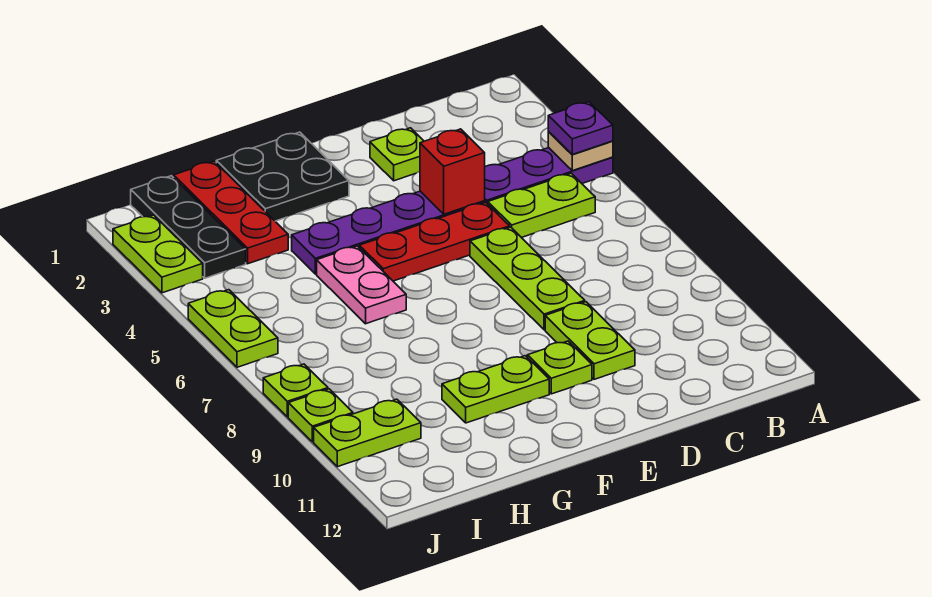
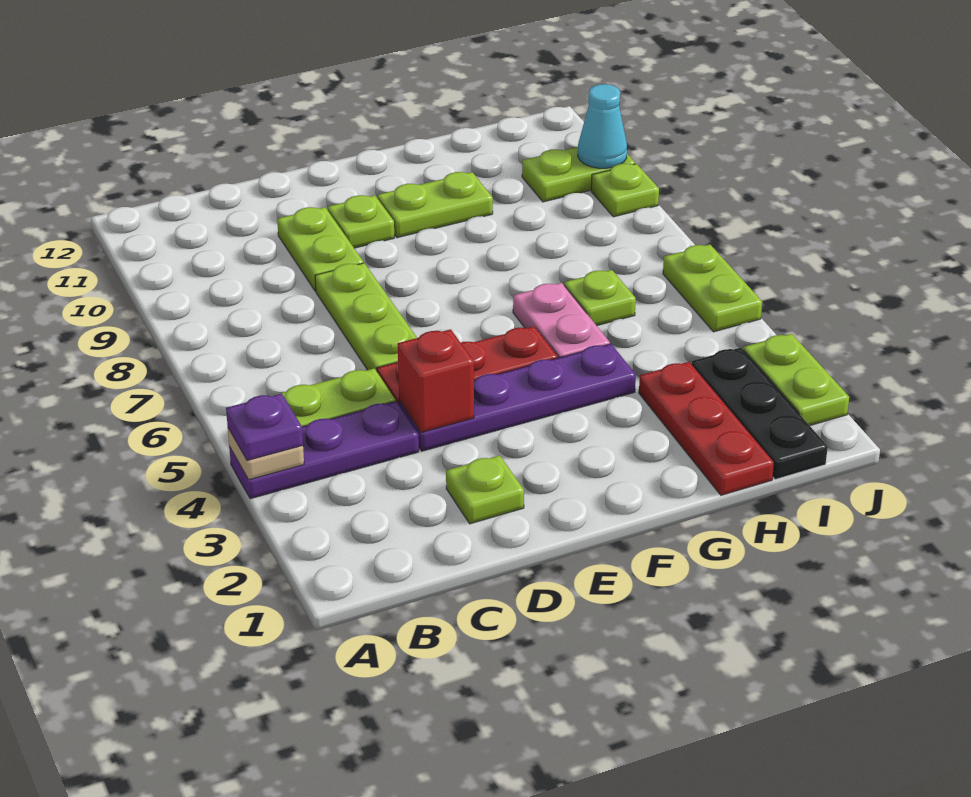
black plate F1:G2 level 1 -> none
lime plate J8 level 1 -> lime plate H6 level 1
none -> cyan cone J10 level 2

